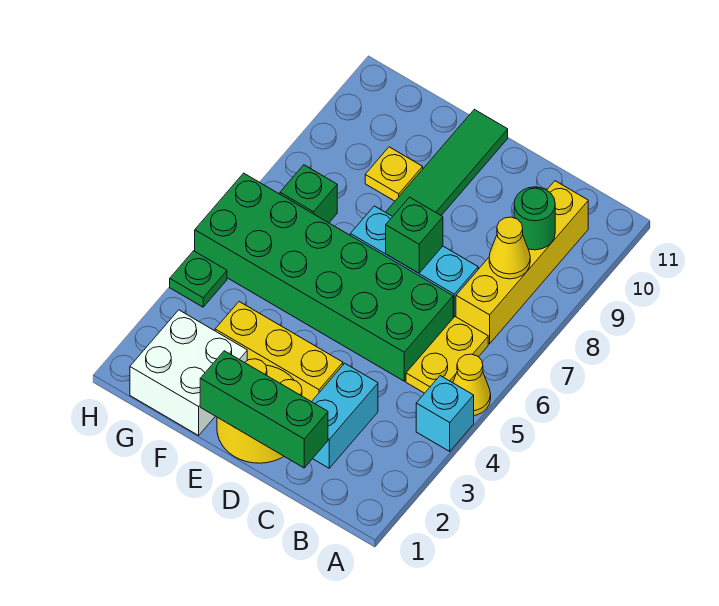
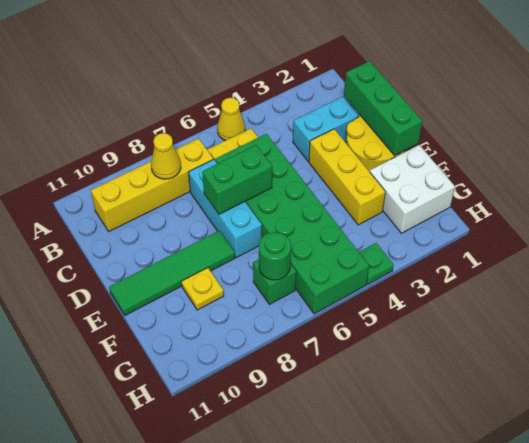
cyan brick A4 level 1 -> none
green round brick B9 level 2 -> green round brick G7 level 2
green brick D7 level 2 -> green brick D6:D7 level 2

